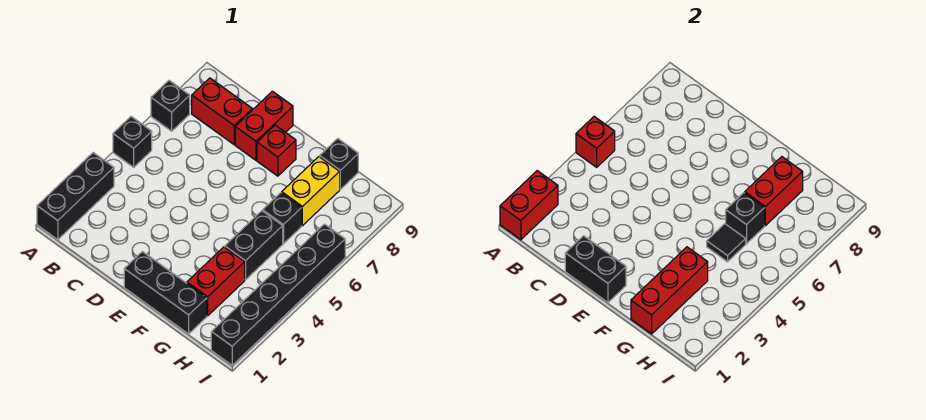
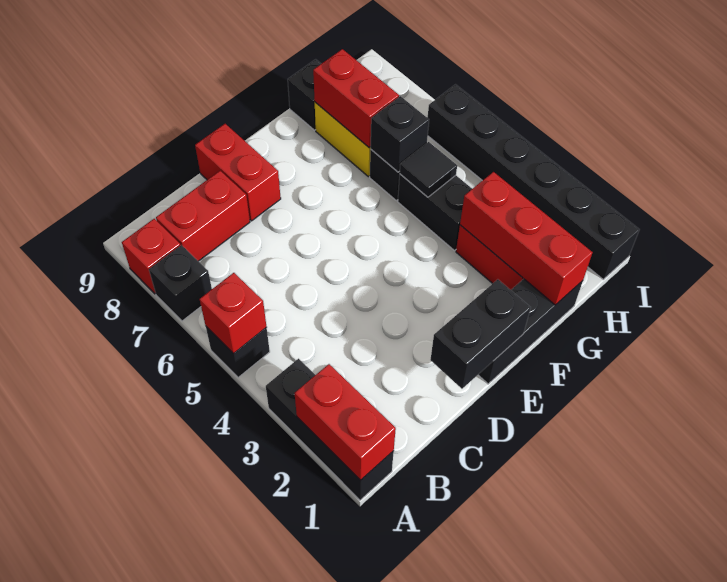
red brick E8 level 1 -> red brick A8 level 1

